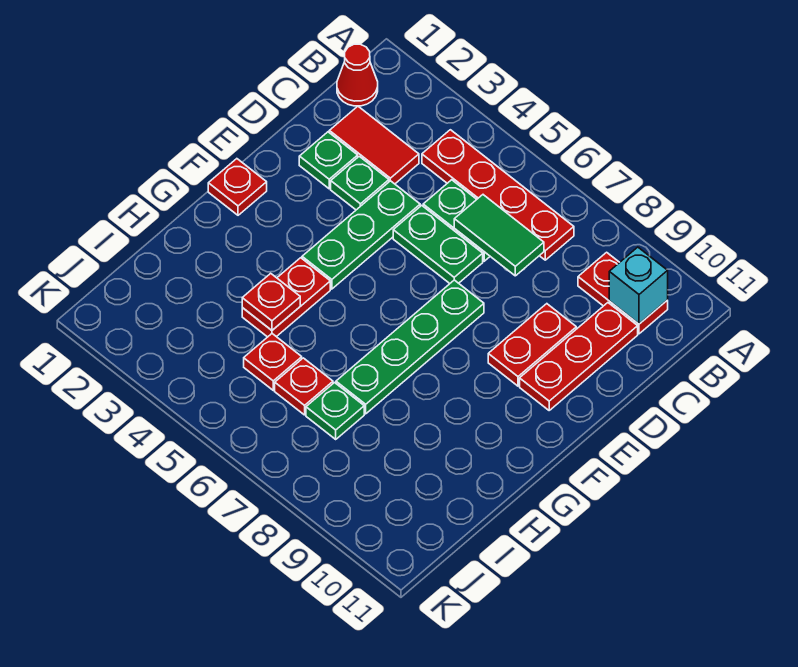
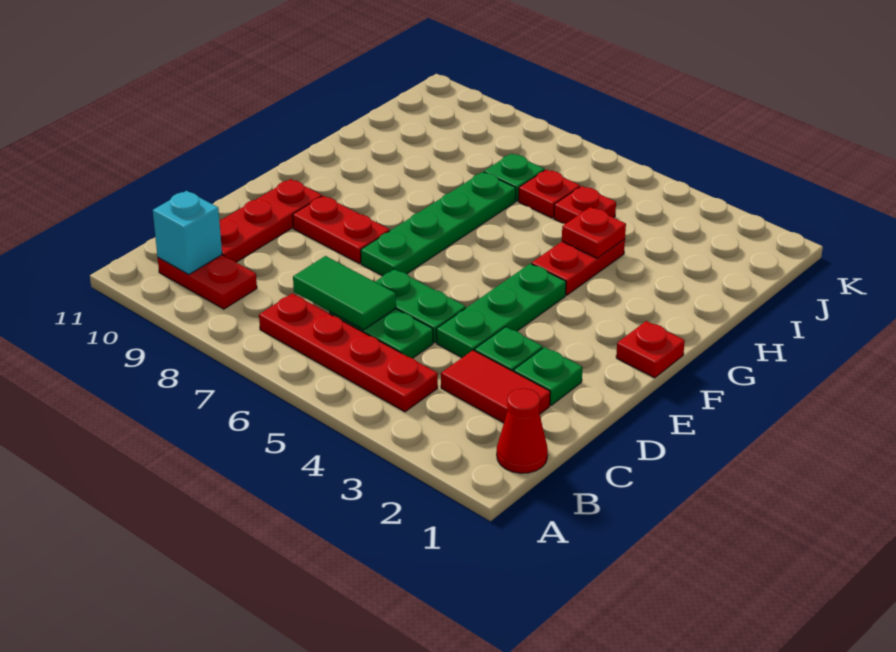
red plate D9:E9 level 1 -> red plate E8:E9 level 1

